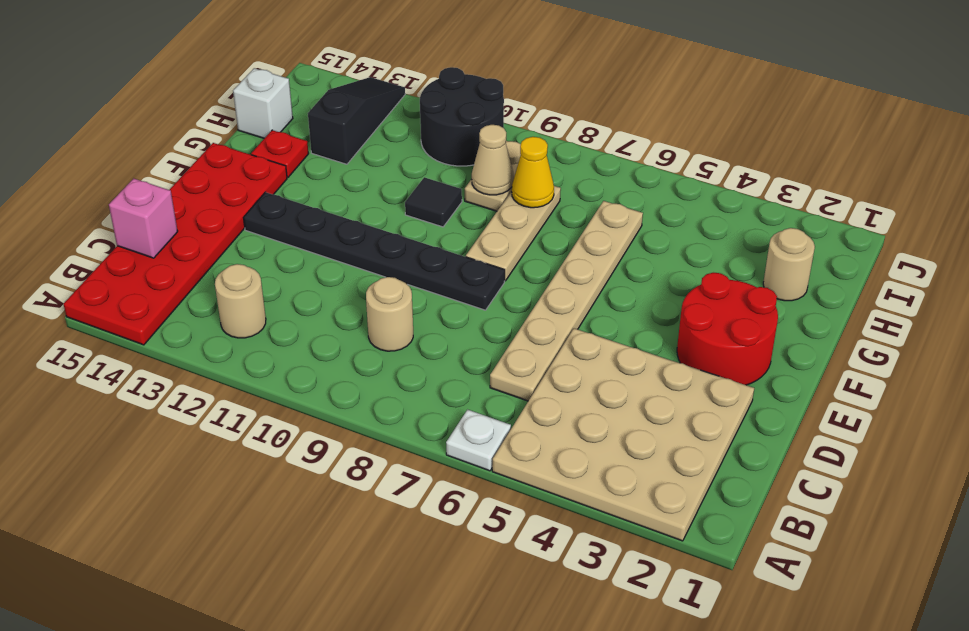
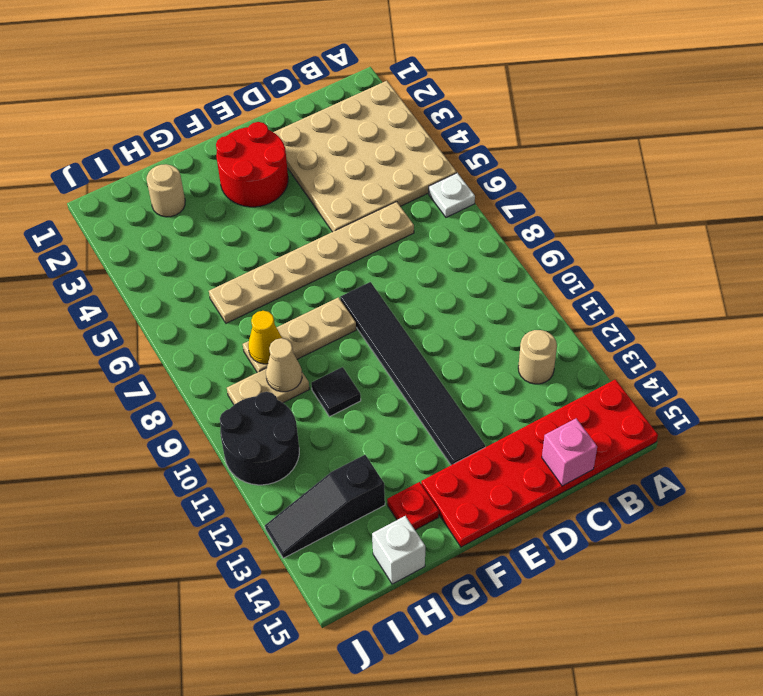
tan round brick C9 level 1 -> none
black plate E8:E13 level 1 -> black tile E8:E13 level 1

